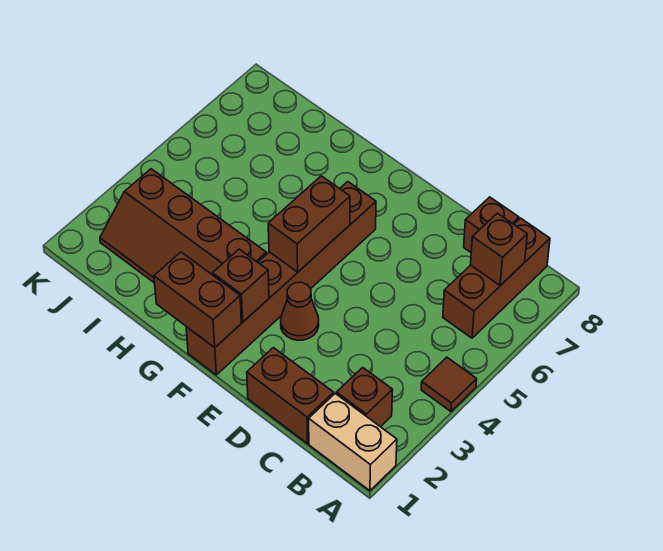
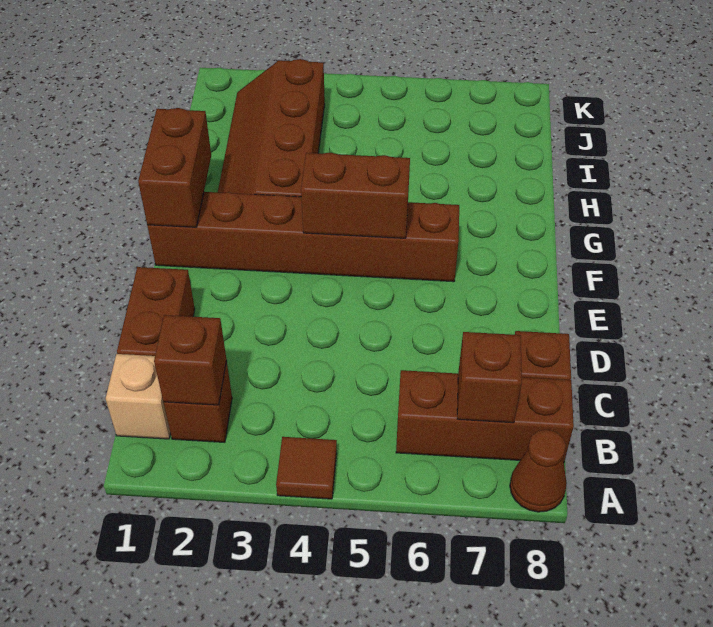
tan brick A1:B1 level 1 -> tan brick B1 level 1
brown cone E3 level 1 -> brown cone A8 level 1
brown brick F2 level 2 -> brown brick B2 level 2

